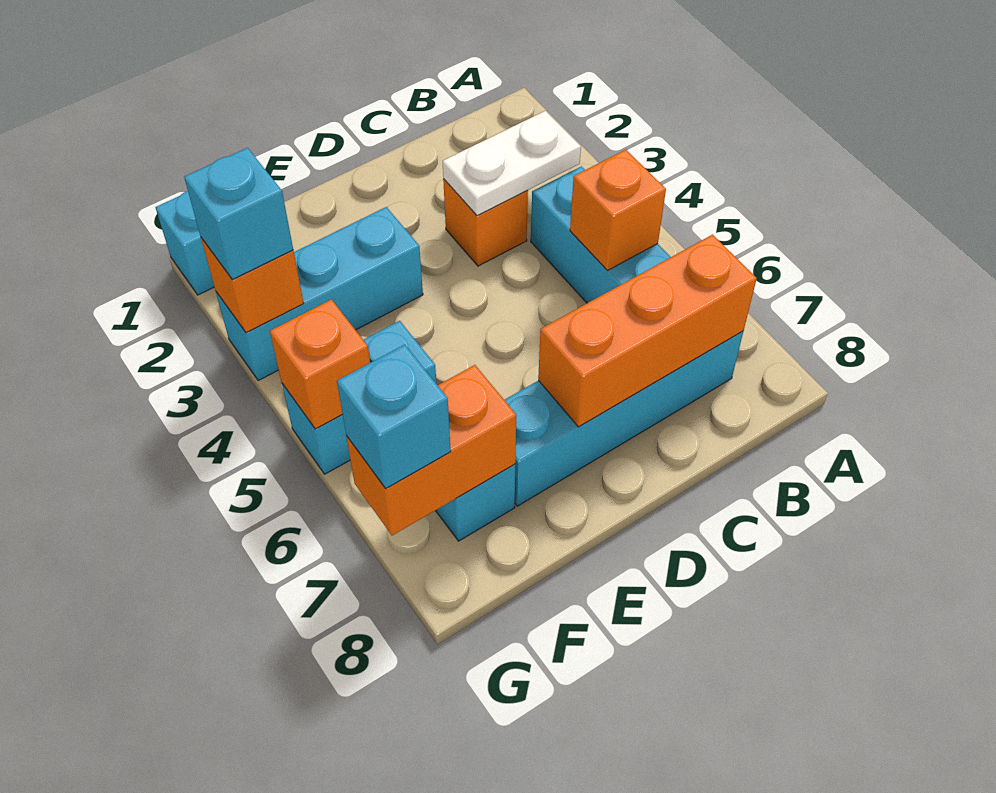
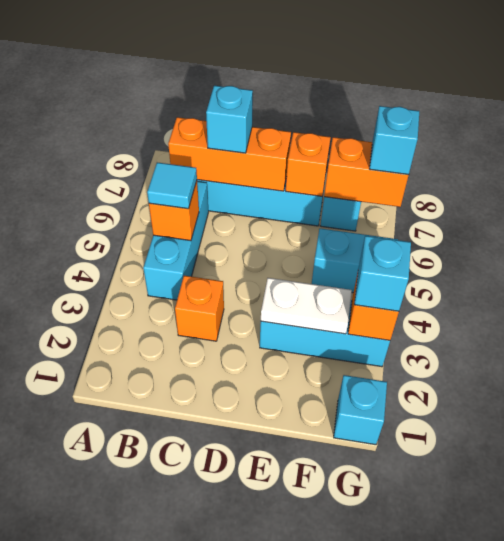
white plate B3:C3 level 2 -> white plate E3:F3 level 2
none -> cyan tile B5 level 3
none -> cyan brick C7 level 3
orange brick G5 level 2 -> orange brick E7 level 2

